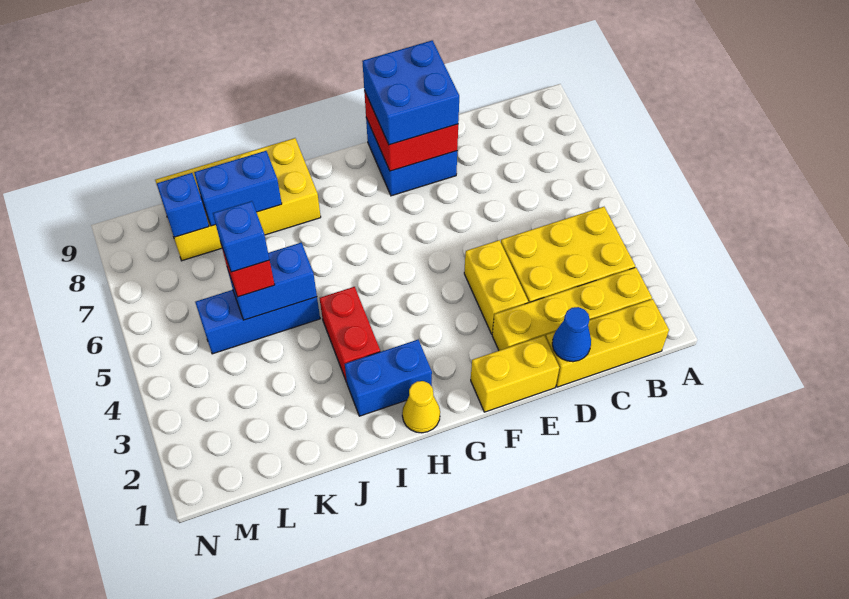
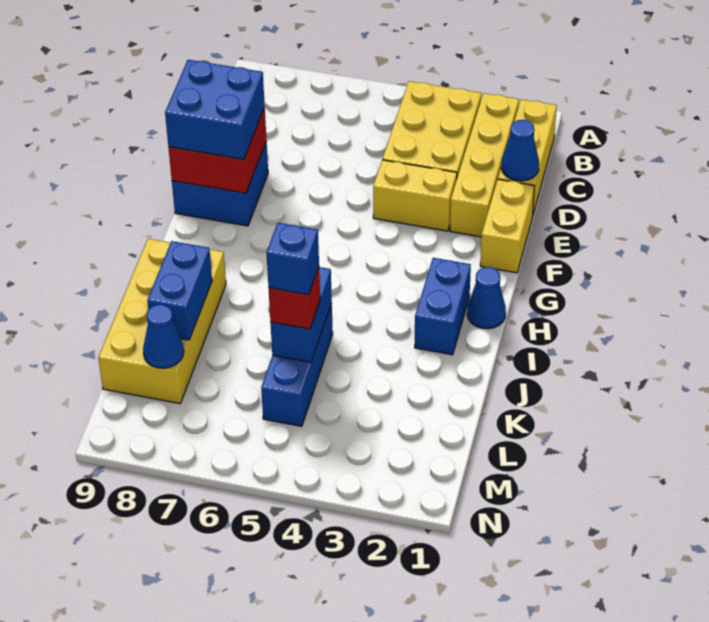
yellow cone H1 level 1 -> blue cone H1 level 1
red brick I3:I4 level 1 -> none
blue brick L8 level 2 -> blue cone L8 level 2

